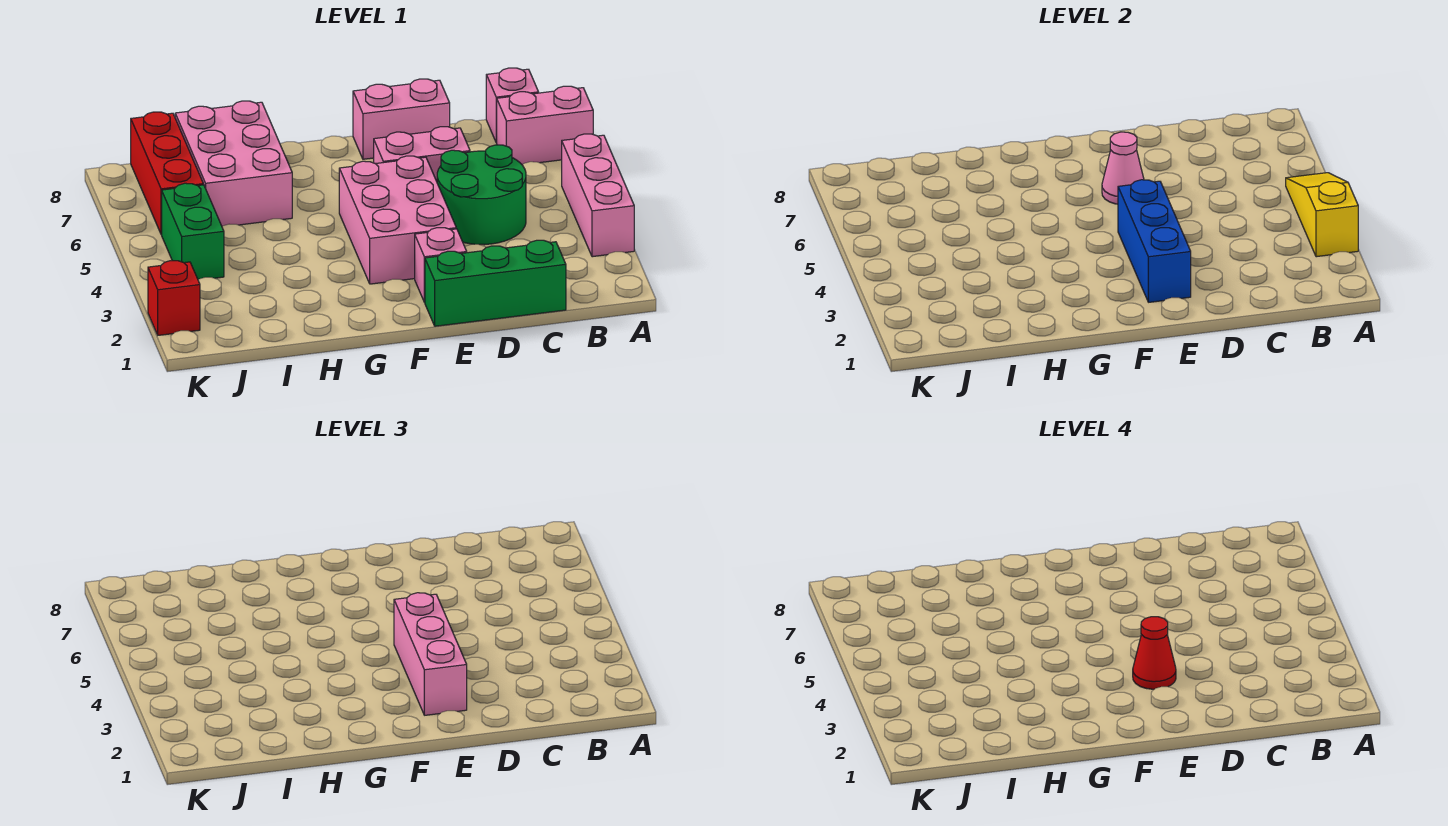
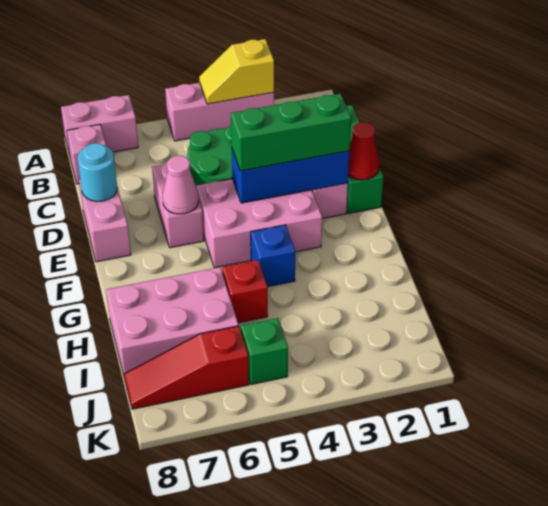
yellow slope A3:A5 level 2 top 3 -> yellow slope A3:A4 level 2 top 3
pink brick A7:B7 level 1 -> pink brick A7:A8 level 1
none -> cyan round brick D8 level 2
pink brick E2:E4 level 3 -> green brick E2:E4 level 3
red cone E3 level 4 -> red cone E1 level 2
none -> blue brick G4 level 1
green brick J4:J5 level 1 -> green brick J5 level 1
red brick J6:J8 level 1 -> red slope J6:J8 level 1 top 6
red brick K2 level 1 -> red brick H5 level 1

